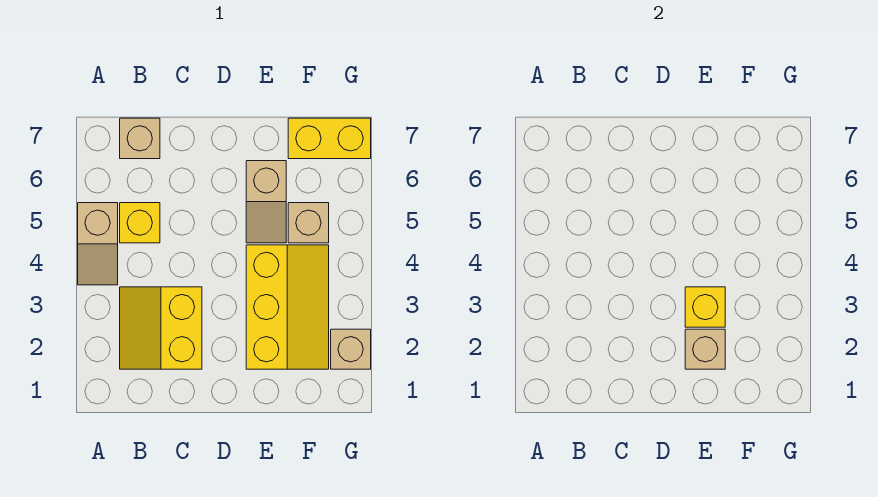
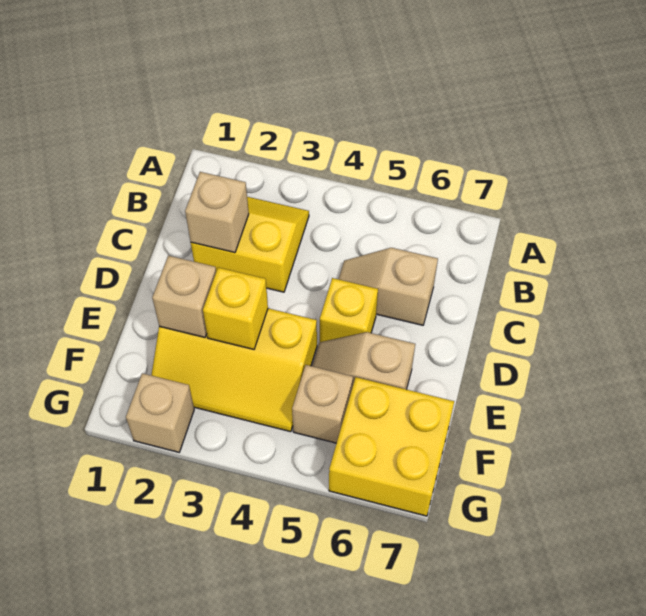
tan slope A4:A5 level 1 top 5 -> tan slope C5:C6 level 1 top 6
yellow brick B5 level 1 -> yellow brick D5 level 1
tan brick B7 level 1 -> tan brick C2 level 2
yellow brick F7:G7 level 1 -> yellow brick F6:G7 level 1

